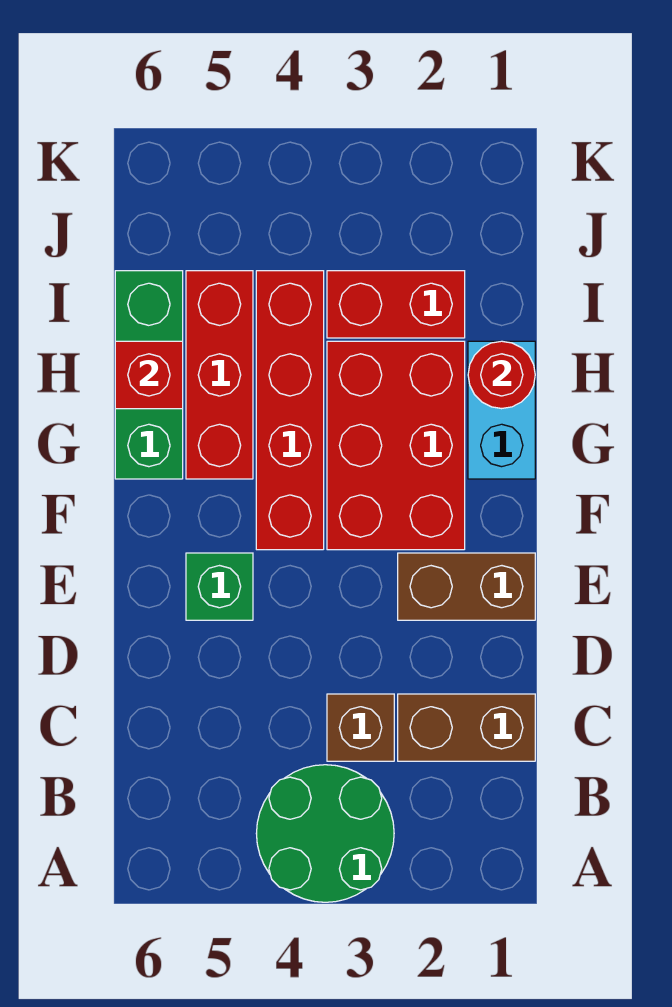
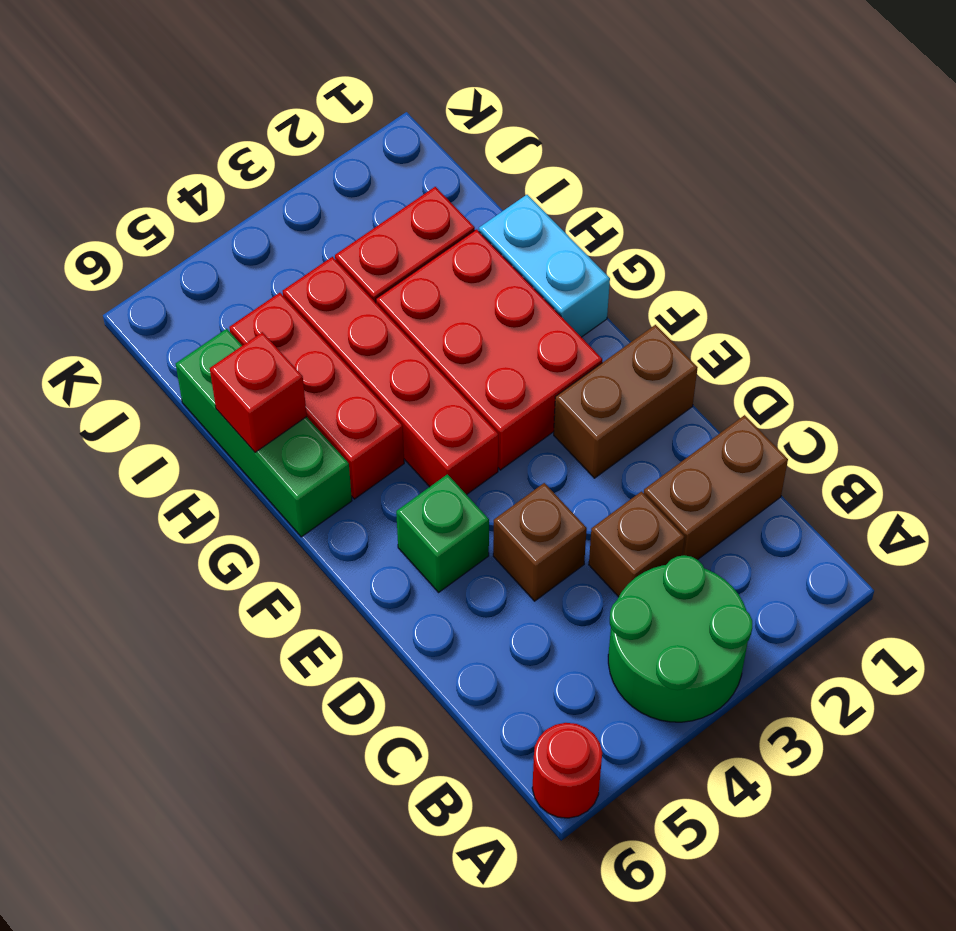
none -> brown brick D4 level 1
red round brick H1 level 2 -> red round brick A6 level 1

